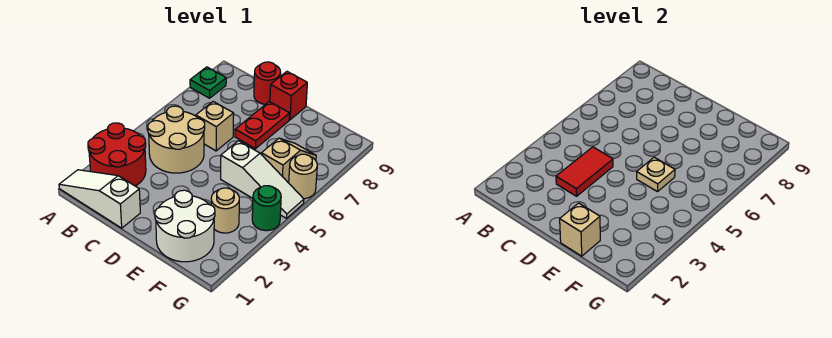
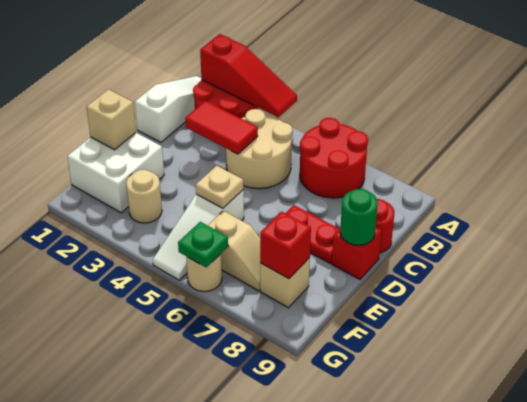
none -> red slope A2:A4 level 2 top 2
none -> red round brick A6:B7 level 1
green plate A8 level 1 -> green plate G6 level 2
tan brick C6 level 1 -> tan brick F8 level 1
white round brick E1:F2 level 1 -> white brick E1:F2 level 1
none -> red brick F8 level 2
green round brick G4 level 1 -> green round brick D9 level 2

